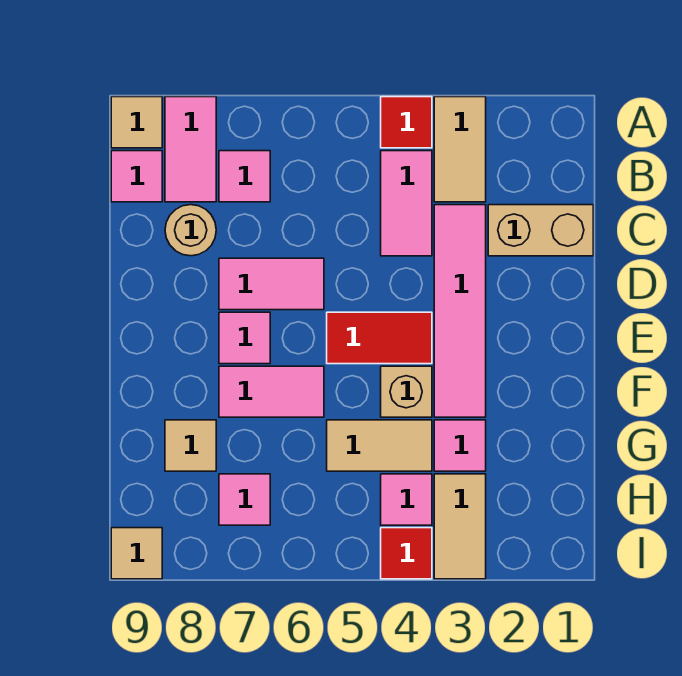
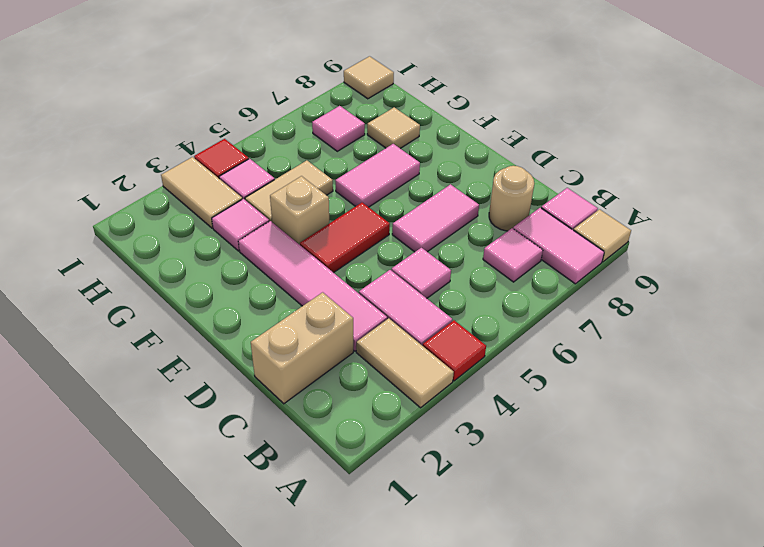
pink tile E7 level 1 -> pink tile C5 level 1

